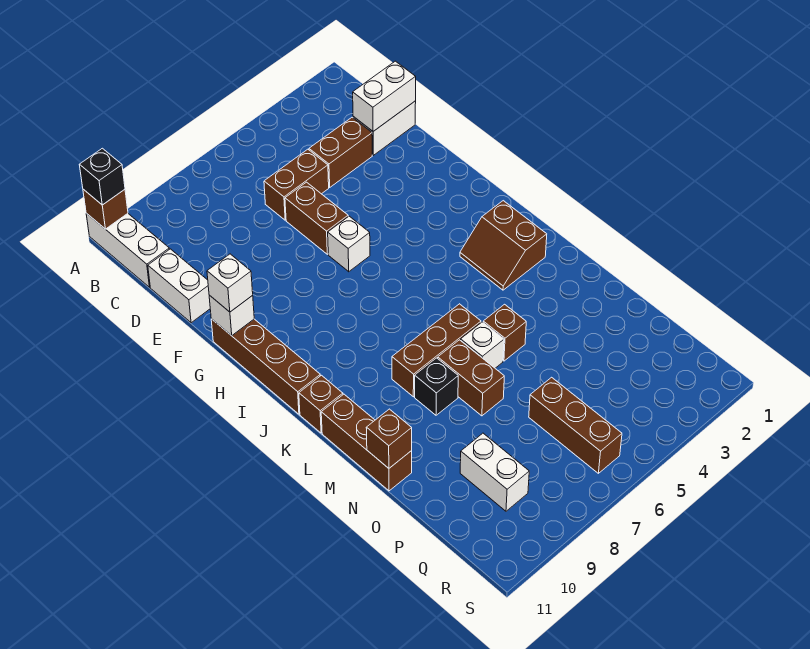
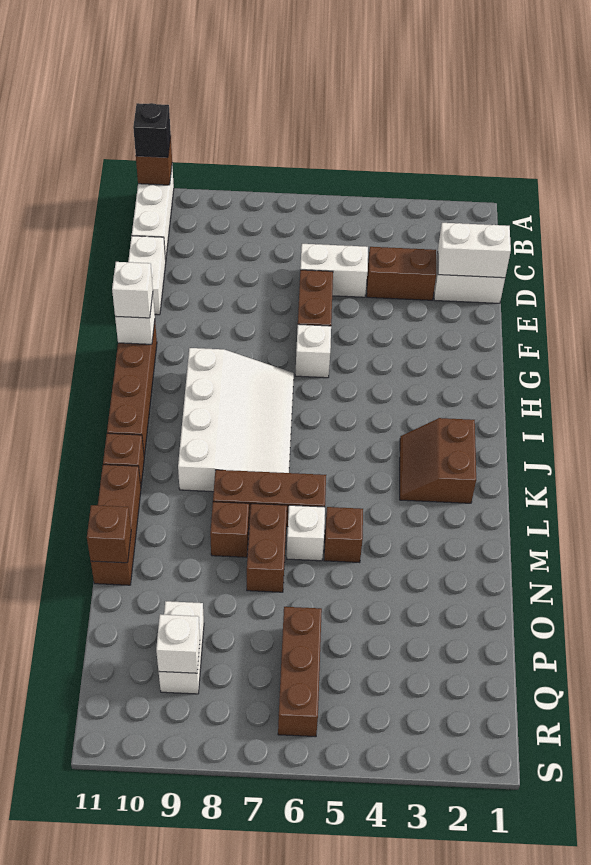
brown brick D5:D6 level 1 -> white brick D5:D6 level 1
none -> white slope H7:K9 level 1 top 9
black brick M8 level 1 -> brown brick M8 level 1
none -> white brick Q9 level 2

